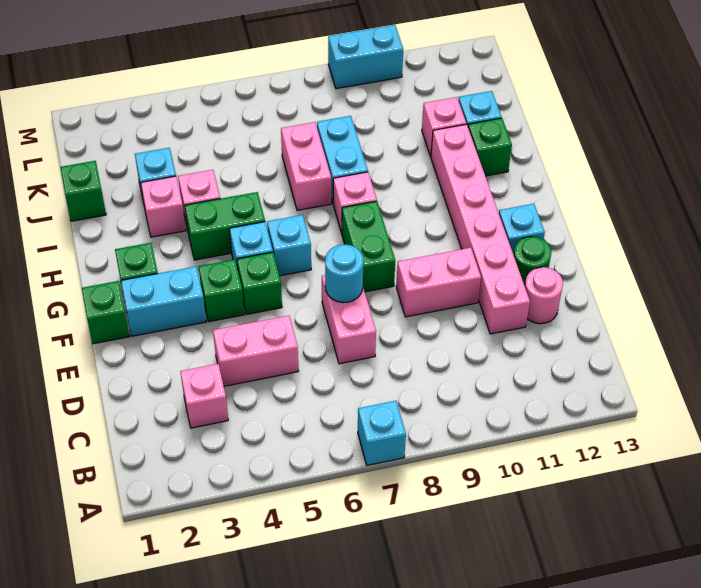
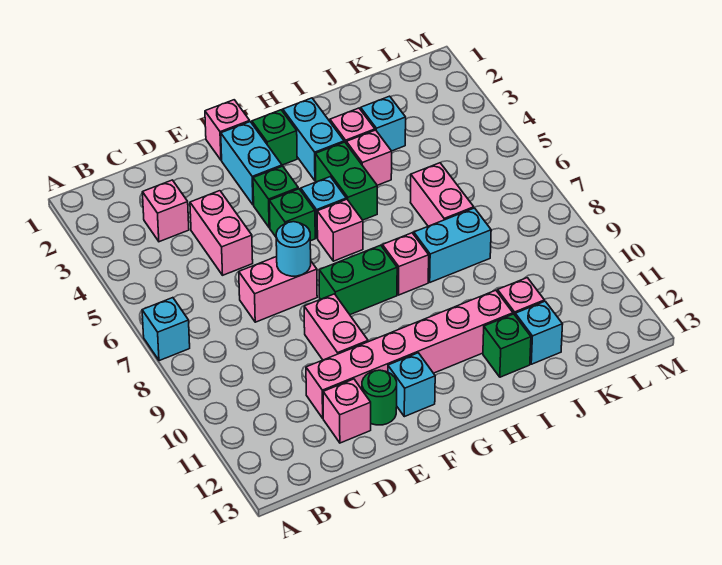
pink round brick D12 level 1 -> pink brick D12 level 1
green brick F1 level 1 -> pink brick F1 level 1
cyan brick G6 level 1 -> pink brick G6 level 1
pink brick I7:J7 level 1 -> pink brick J6:J7 level 1
green brick J1 level 1 -> none
cyan brick M9:M10 level 1 -> cyan brick H2:H3 level 1

